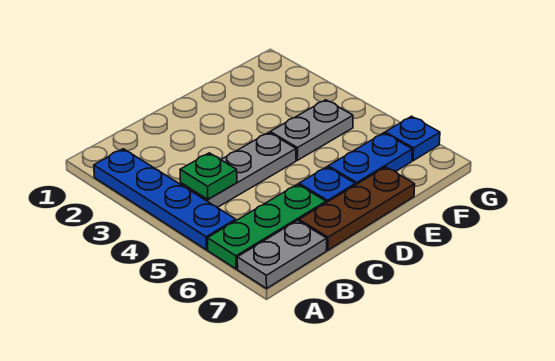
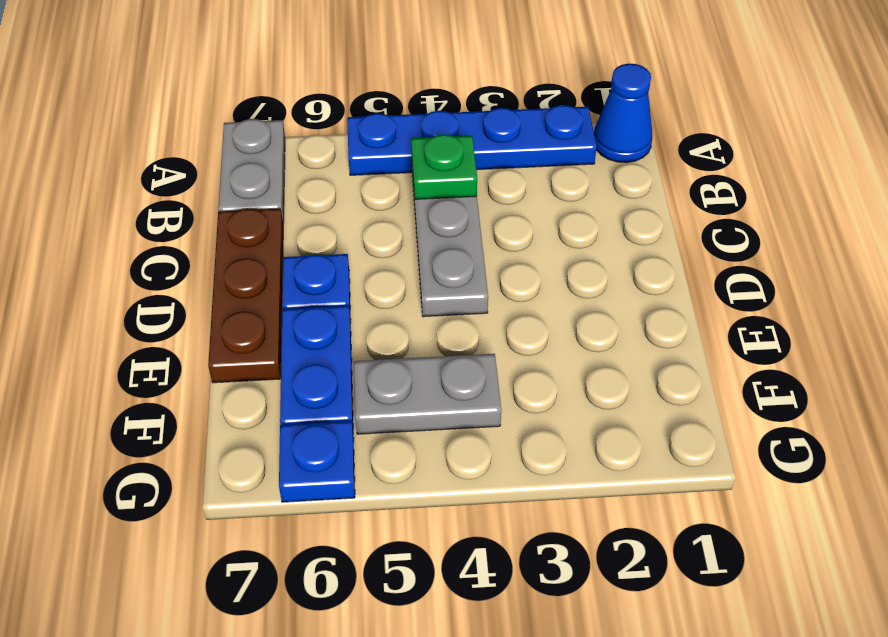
none -> blue cone A1 level 1
green plate A6:C6 level 1 -> none
grey plate E4:F4 level 1 -> grey plate F4:F5 level 1

